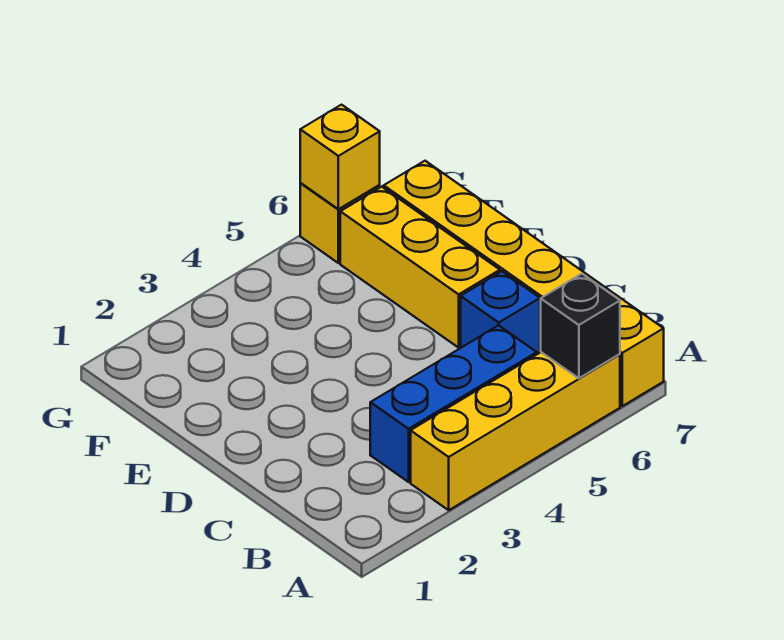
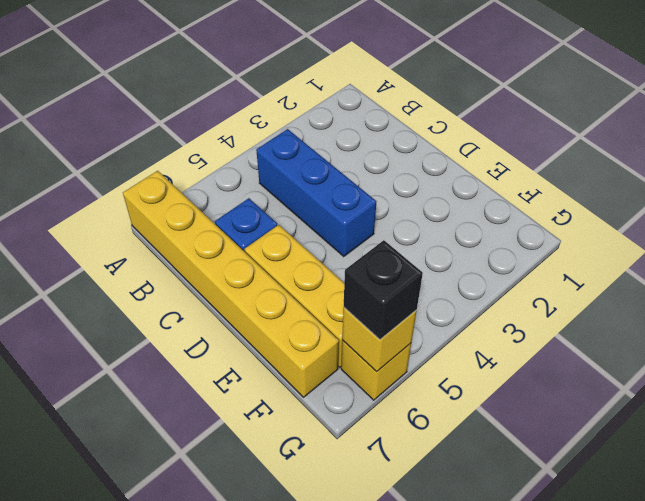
yellow brick A3:A6 level 1 -> none
black brick A6 level 2 -> black brick G6 level 3
blue brick B3:B5 level 1 -> blue brick B4:D4 level 1

